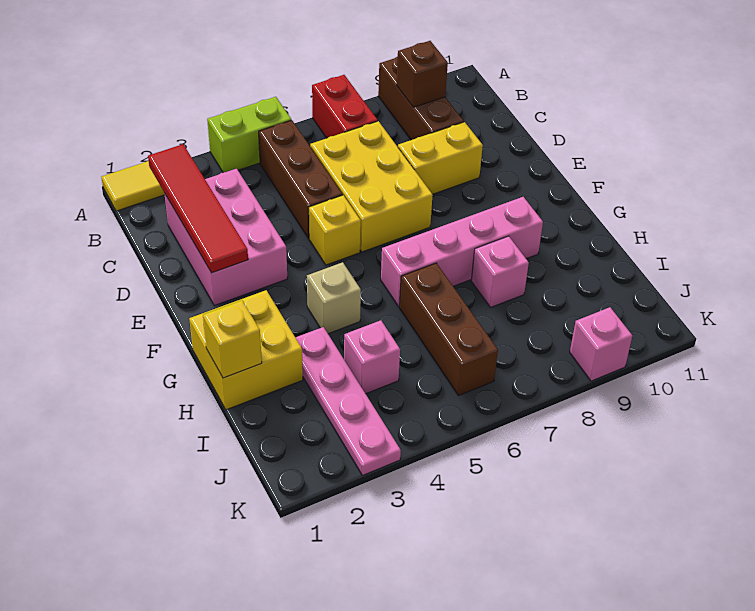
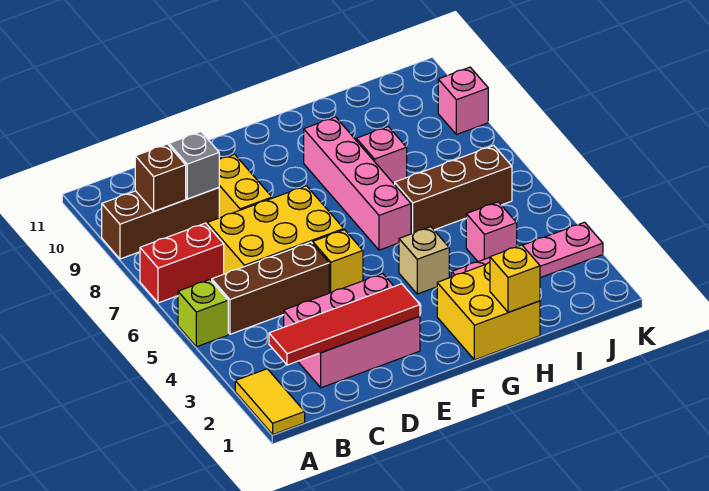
lime brick A4:A5 level 1 -> lime brick A5 level 1
none -> grey brick C9 level 2

